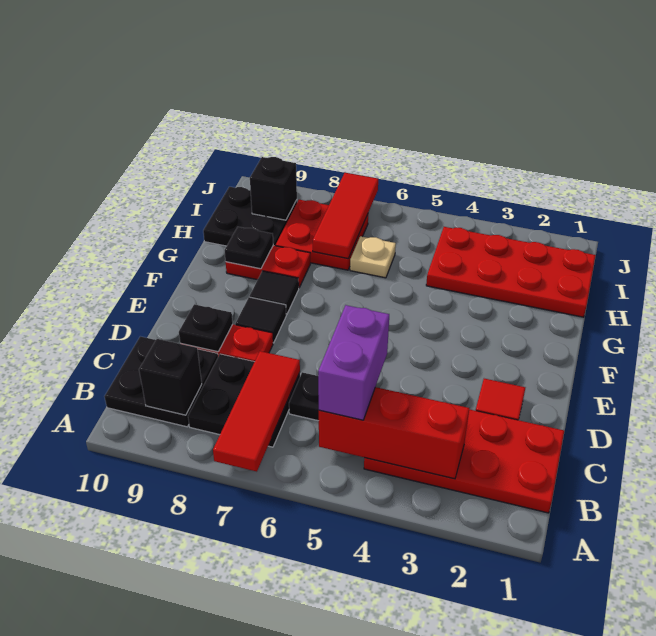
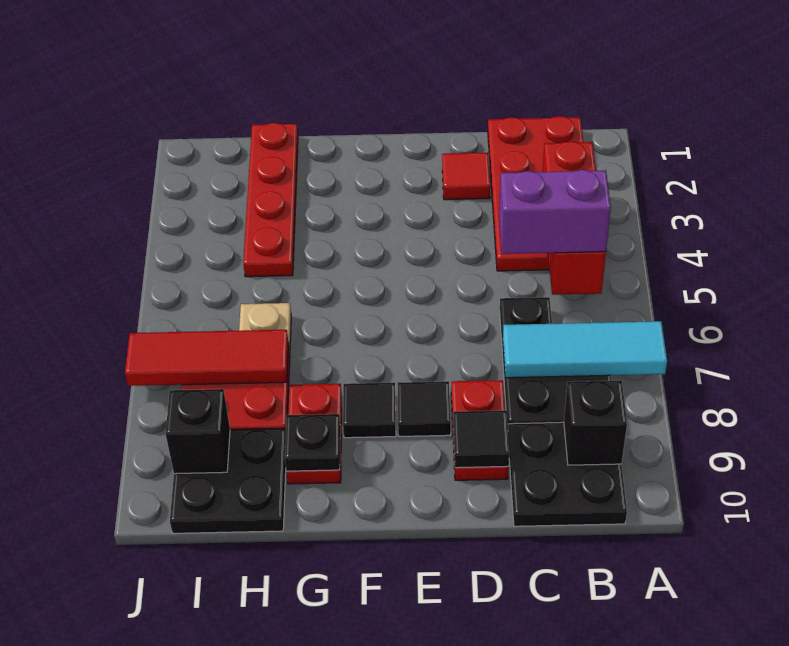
red tile A7:C7 level 2 -> cyan tile A7:C7 level 2
black plate D9 level 2 -> black tile D9 level 2
red plate H1:I4 level 1 -> red plate H1:H4 level 1

